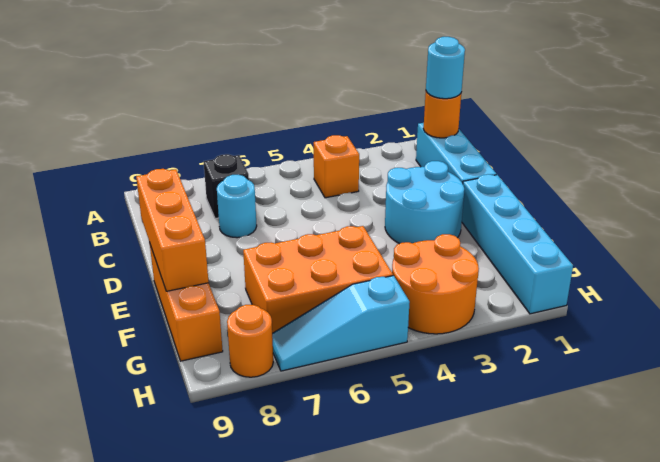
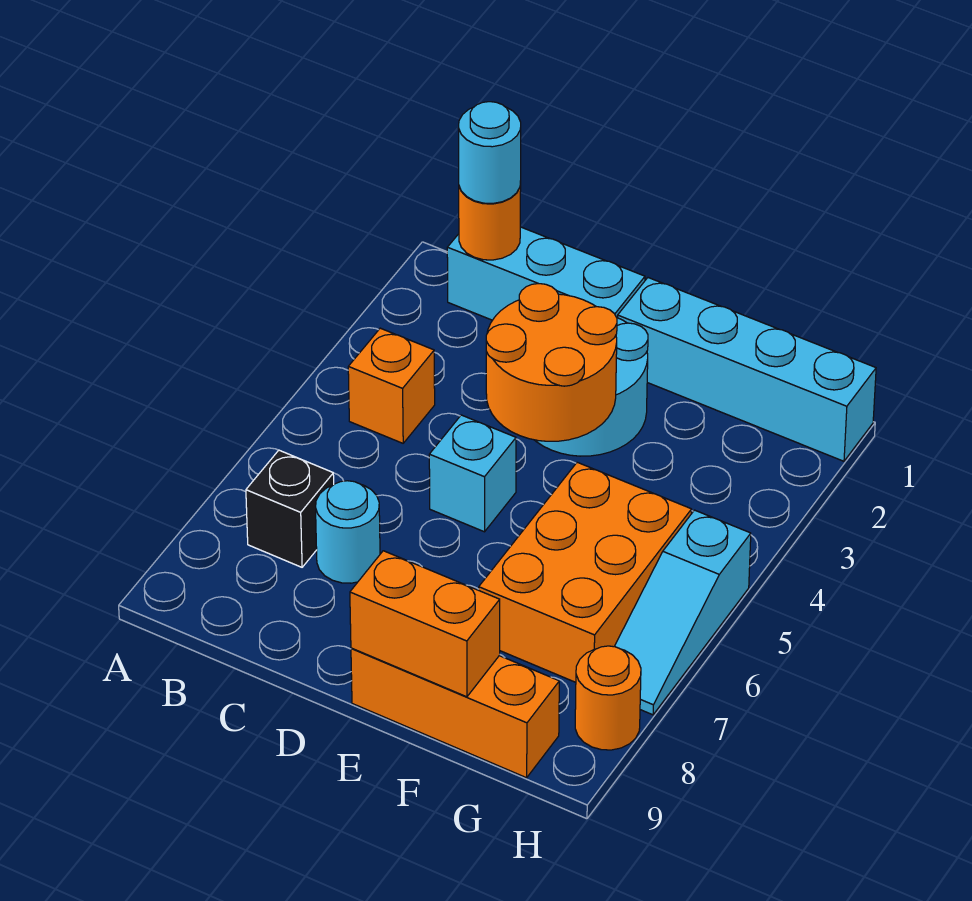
none -> cyan brick D5 level 1
orange brick D9:F9 level 2 -> orange brick E9:F9 level 2
orange round brick G3:H4 level 1 -> orange round brick D3:E4 level 2

